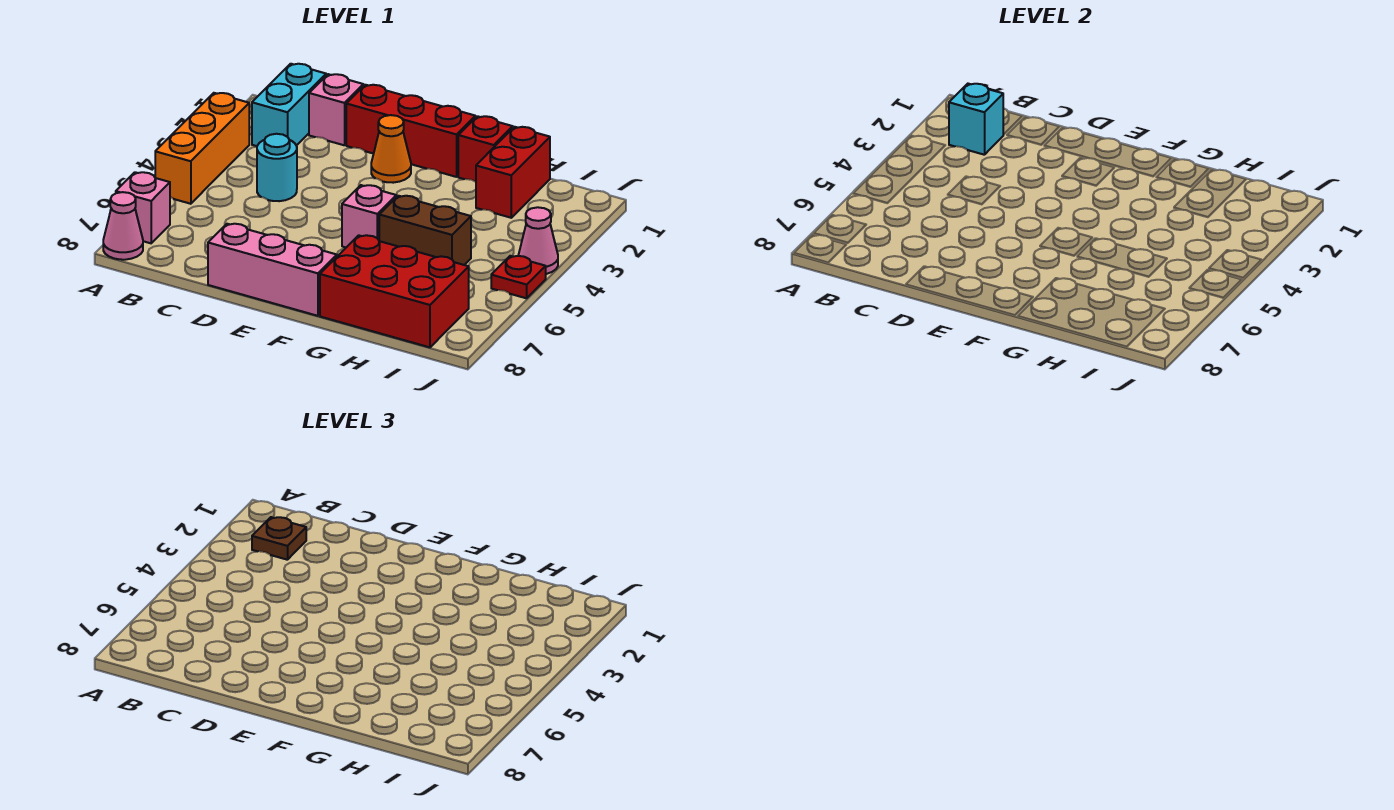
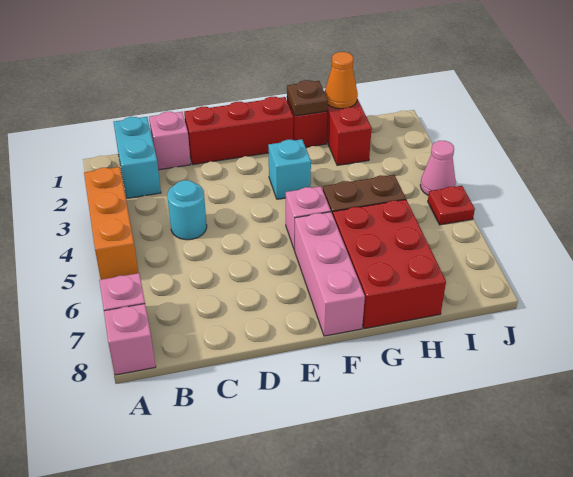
pink cone A8 level 1 -> pink brick A8 level 1
cyan brick B2 level 2 -> cyan brick F3 level 1
brown plate B2 level 3 -> brown plate G1 level 2
pink brick D8:F8 level 1 -> pink brick F6:F8 level 1
orange cone E2 level 1 -> orange cone H1 level 2
red brick G7:I8 level 1 -> red brick G6:H8 level 1

